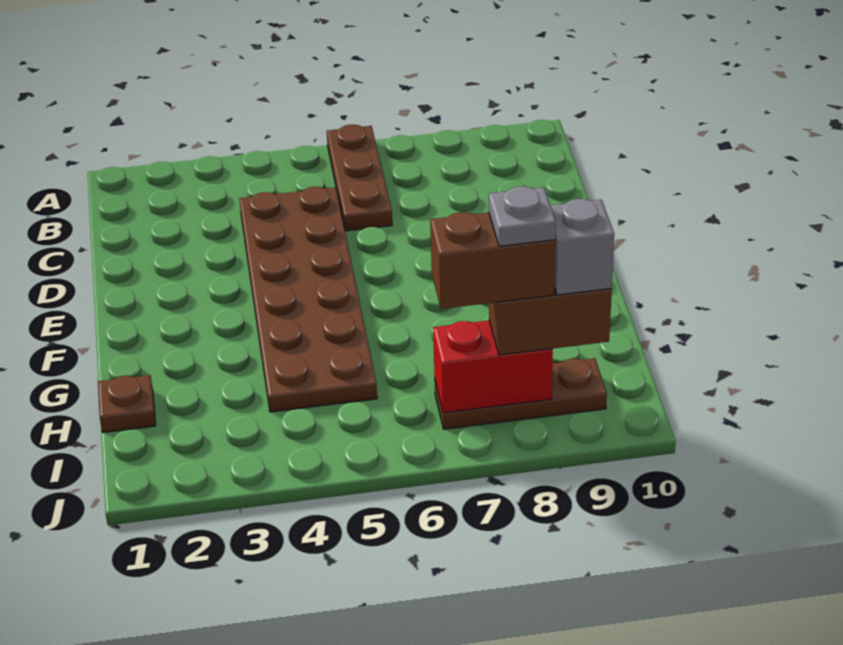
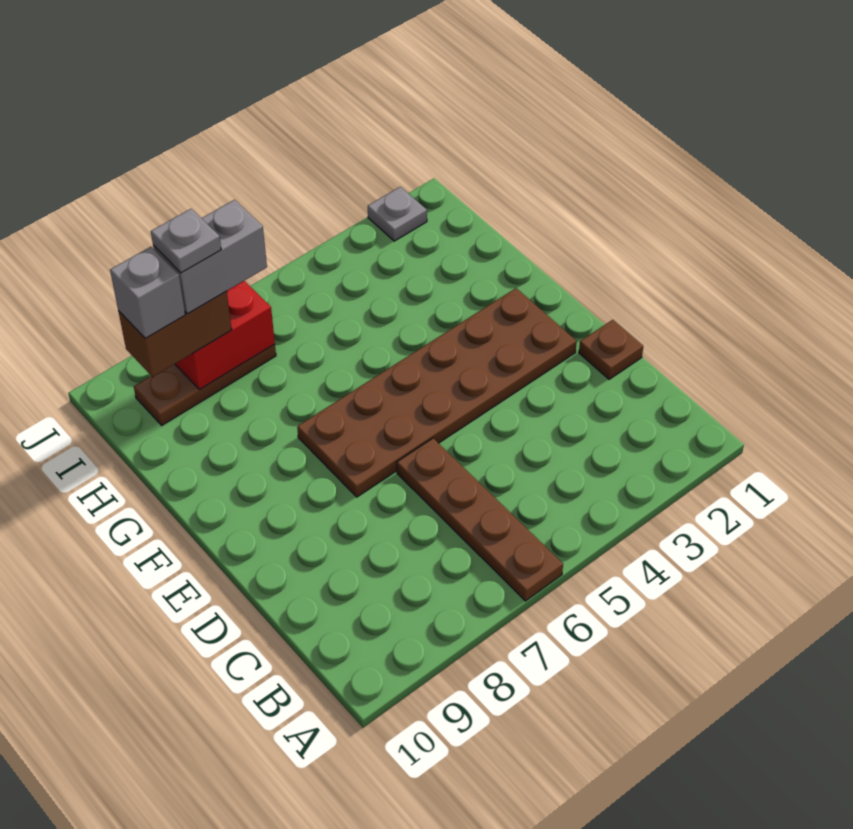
brown plate A6:C6 level 1 -> brown plate A6:D6 level 1
brown plate C4:H5 level 1 -> brown plate E2:F7 level 1
brown plate H1 level 1 -> brown plate D1 level 1
brown brick I7:I8 level 4 -> grey brick I7:I8 level 4
none -> grey plate J2 level 1

